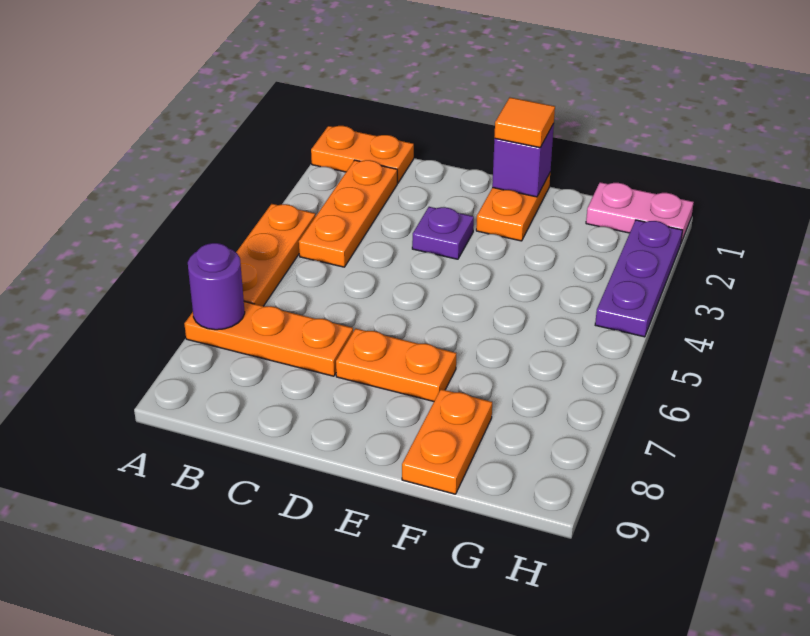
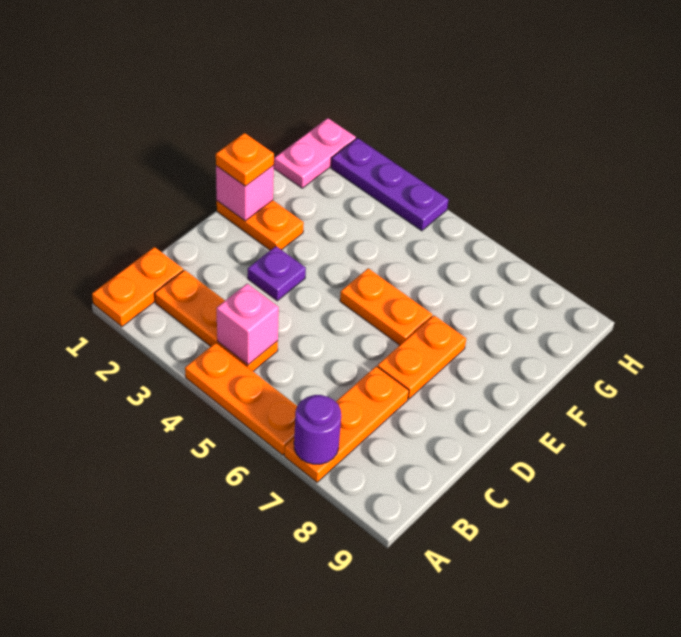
none -> pink brick B4 level 2
purple brick E1 level 2 -> pink brick E1 level 2
orange tile E1 level 3 -> orange plate E1 level 3
orange plate F8:F9 level 1 -> orange plate E5:E6 level 1

